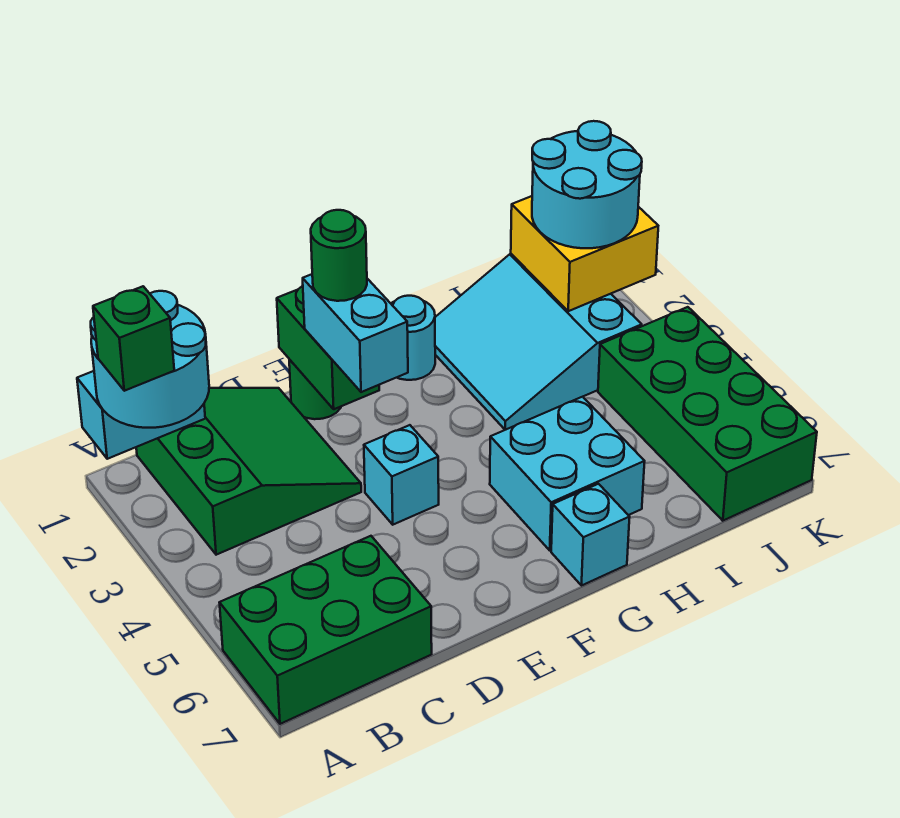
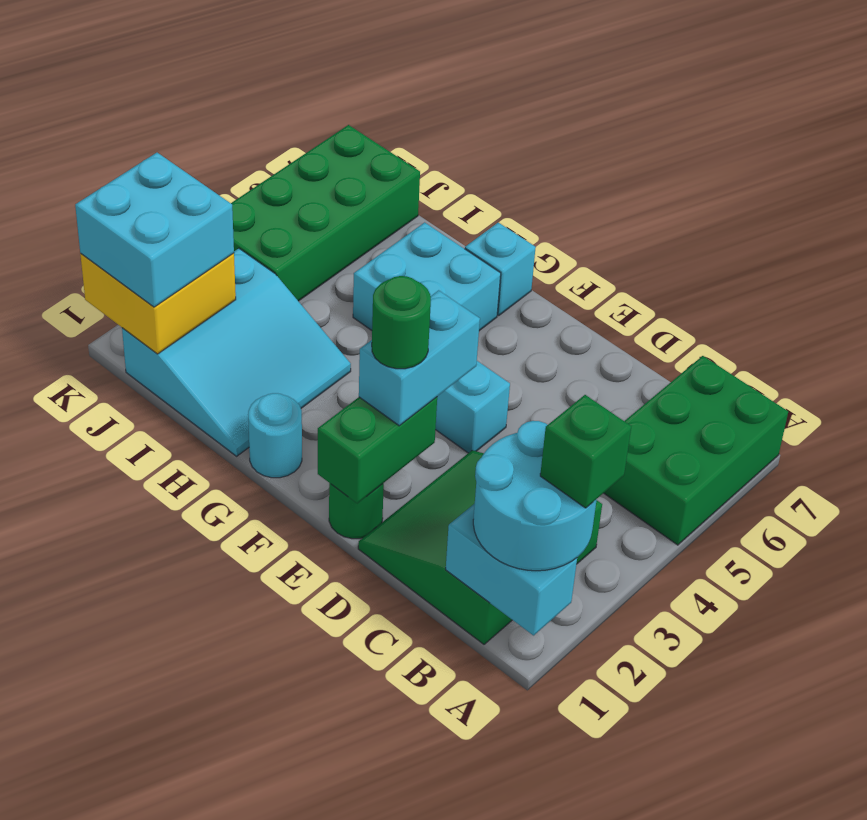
green brick A6:C7 level 1 -> green brick A5:B7 level 1
cyan round brick J1:K2 level 3 -> cyan brick J1:K2 level 3

